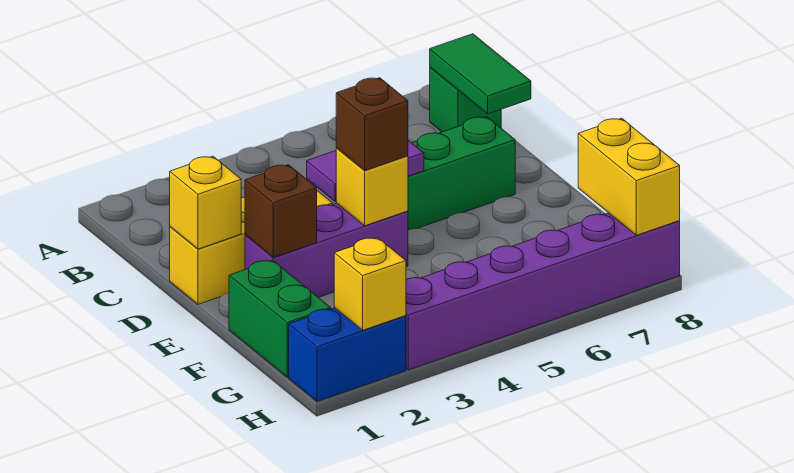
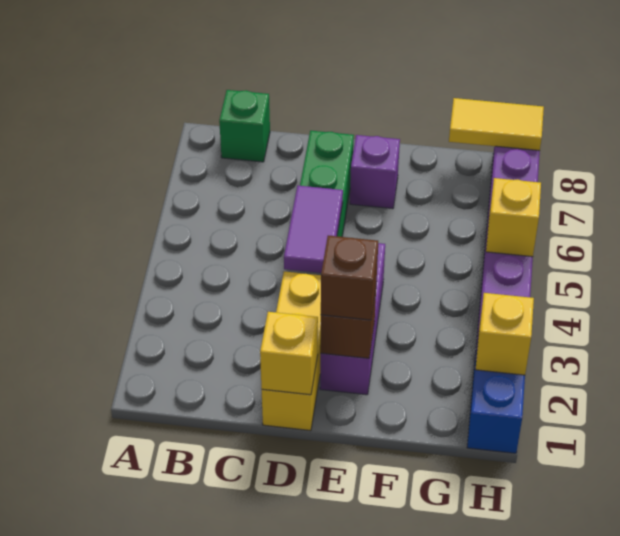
green tile B8:C8 level 2 -> none
yellow brick E4 level 2 -> yellow brick H5 level 2
brown brick E4 level 3 -> brown brick E2 level 3
none -> purple brick E7 level 1
green brick F1:G1 level 1 -> none
yellow brick G8:H8 level 2 -> yellow tile G8:H8 level 2

